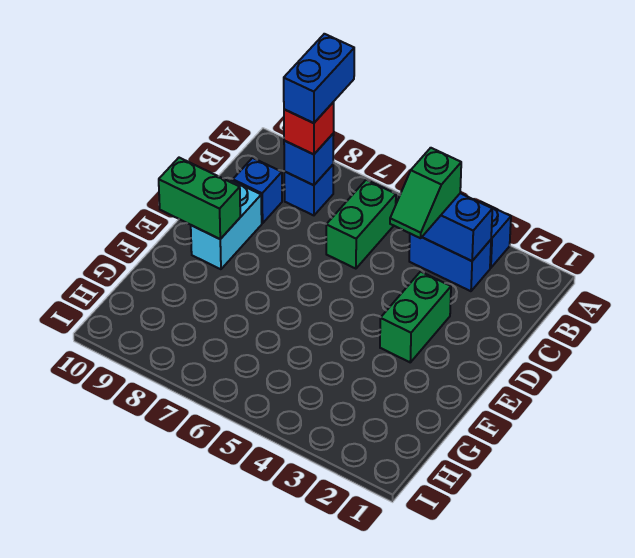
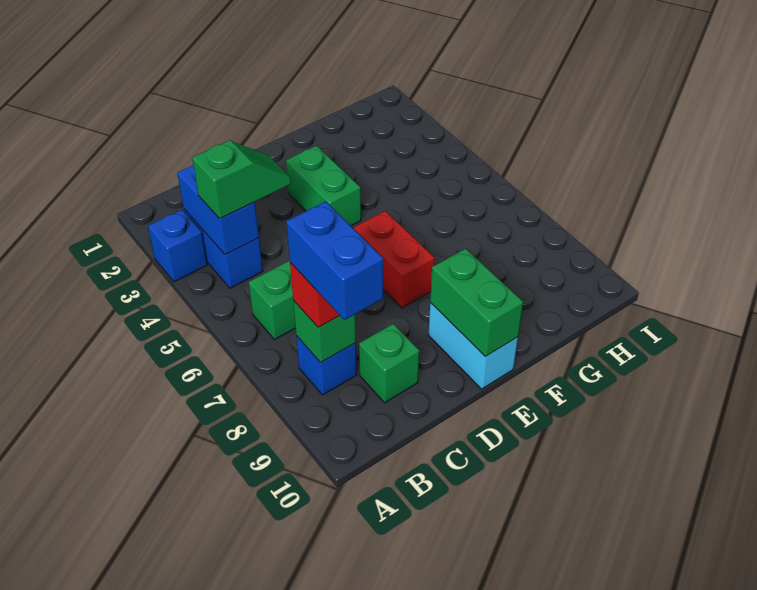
blue brick A8:B8 level 4 -> blue brick B8:B9 level 4
blue brick B8 level 2 -> green brick B8 level 2
blue brick C9 level 1 -> green brick C9 level 1
green brick D3:E3 level 1 -> green brick E3:E4 level 1
cyan brick D9:E9 level 1 -> cyan brick E9:E10 level 1
none -> red brick E6:E7 level 1

